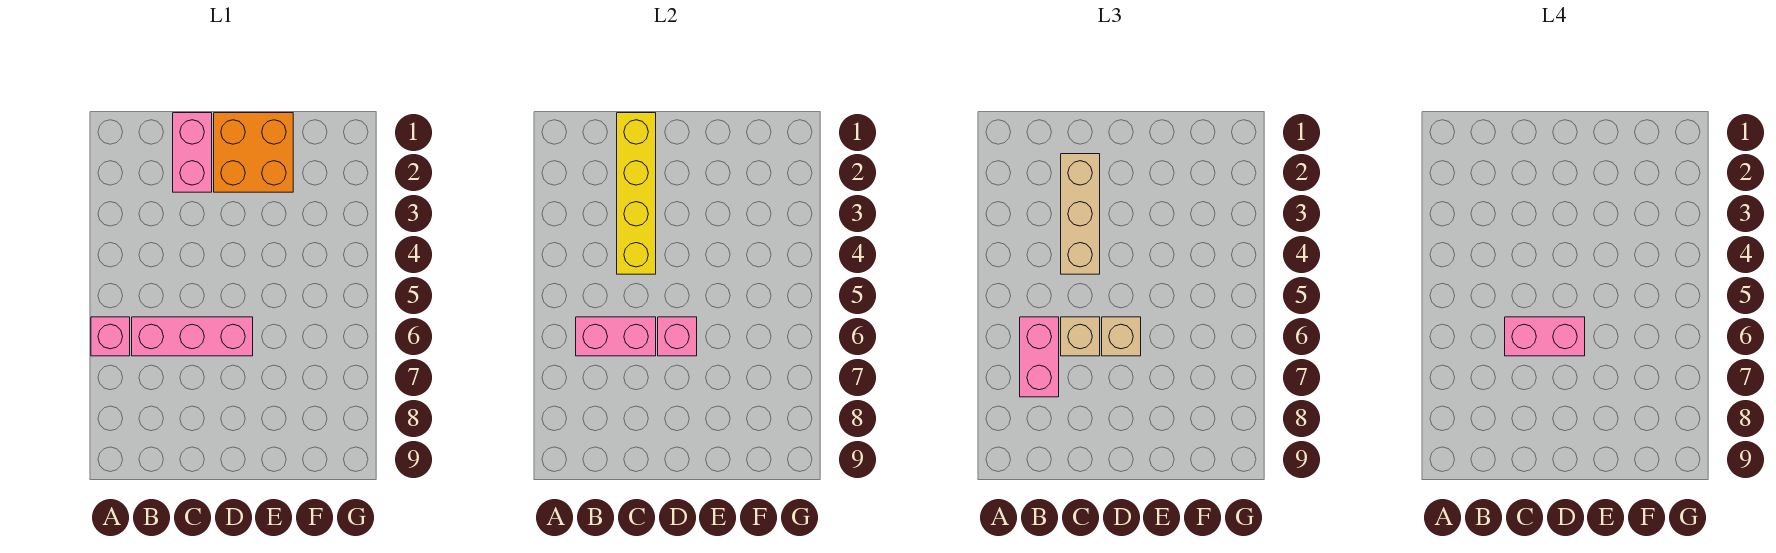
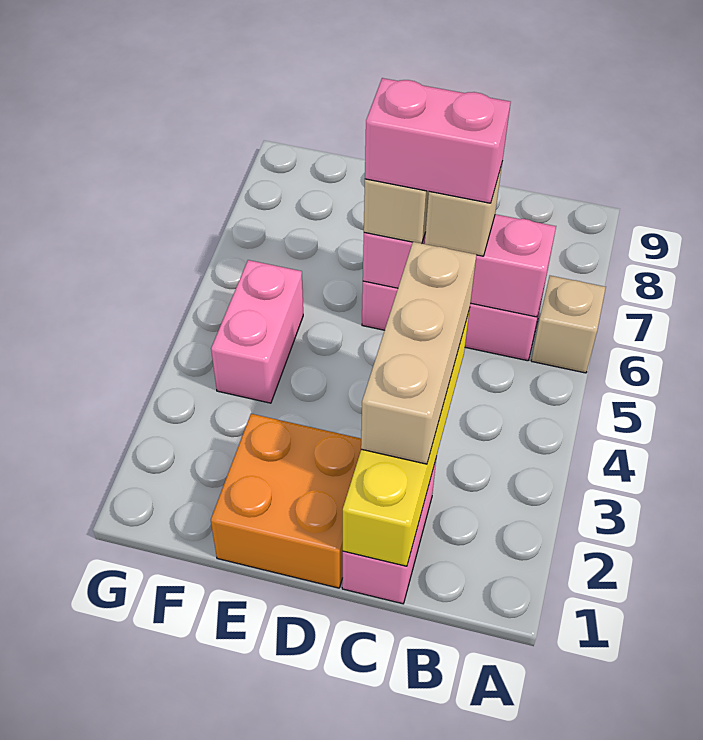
pink brick A6 level 1 -> tan brick A6 level 1
pink brick B6:B7 level 3 -> pink brick F4:F5 level 1

